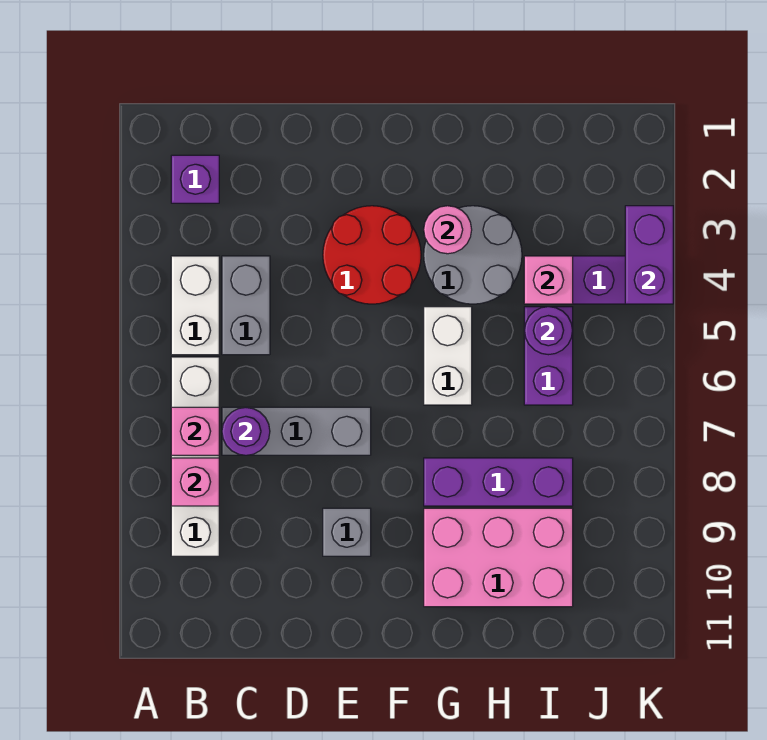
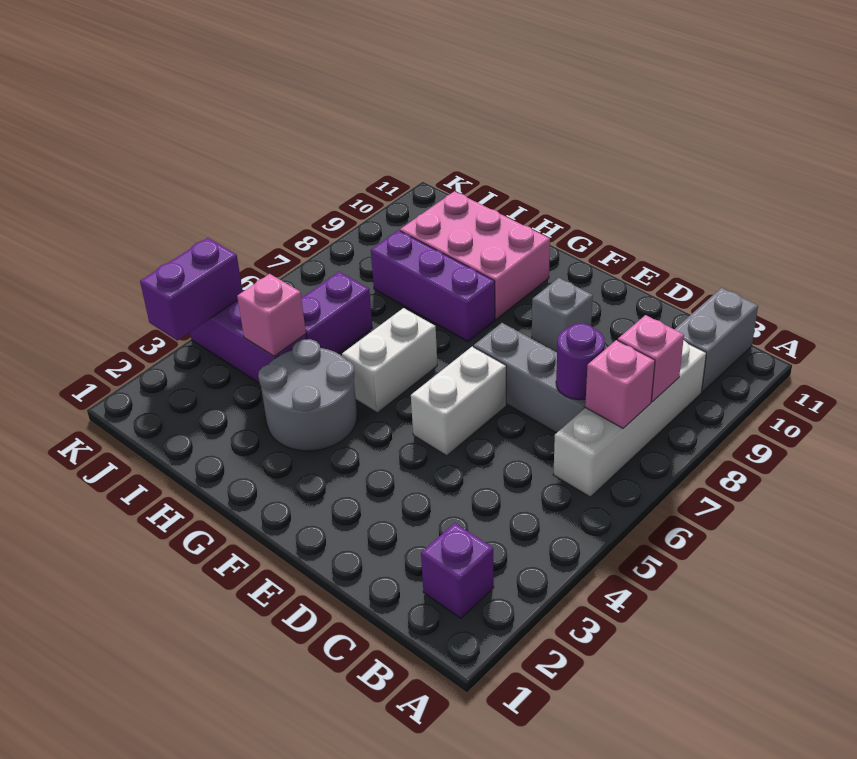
white brick B4:B5 level 1 -> white brick E5:E6 level 1
grey brick C4:C5 level 1 -> grey brick B10:B11 level 1
red round brick E3:F4 level 1 -> none
pink round brick G3 level 2 -> none
purple round brick I5 level 2 -> none

